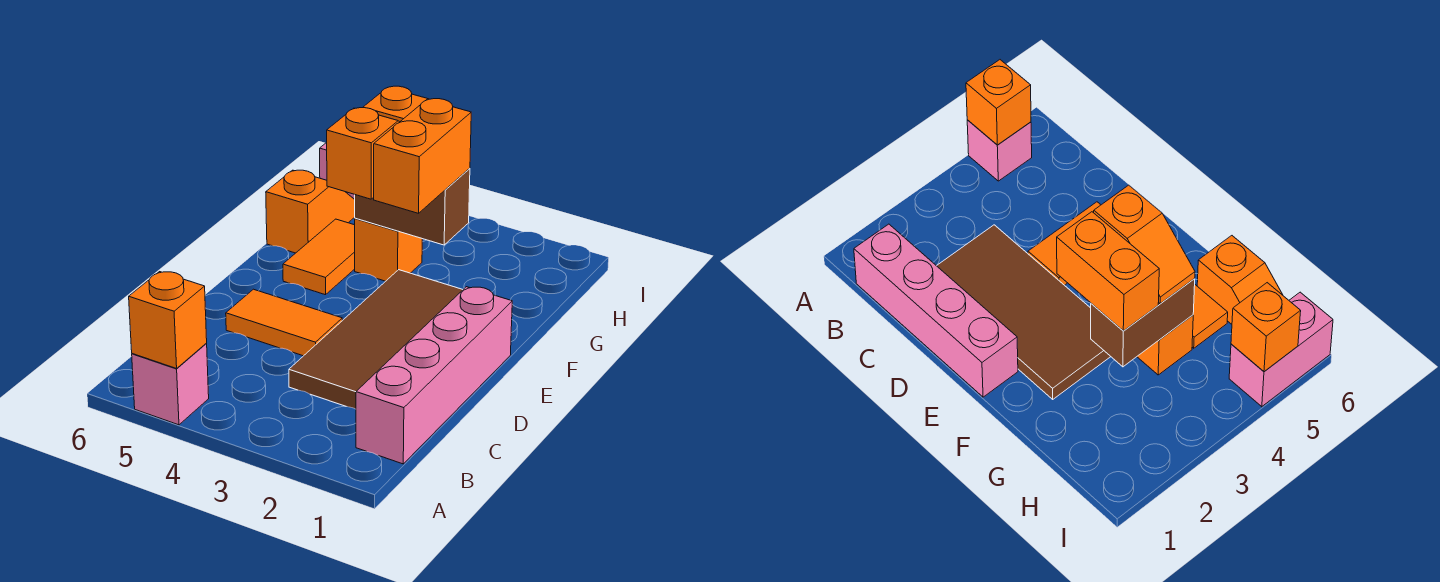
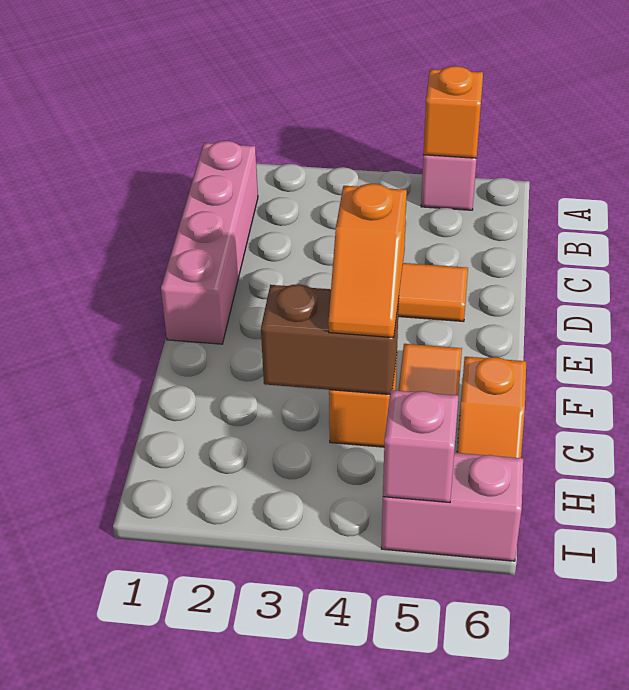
brown tile C2:F3 level 1 -> none
orange brick F3:G3 level 3 -> none
orange brick I5 level 2 -> pink brick I5 level 2

